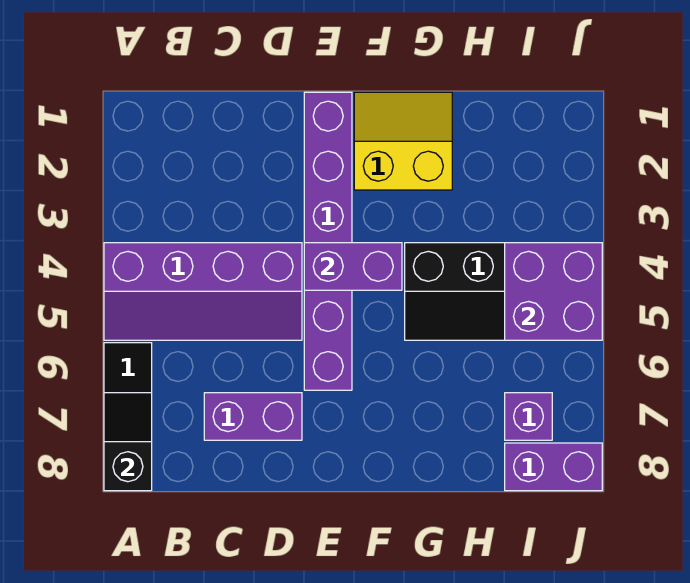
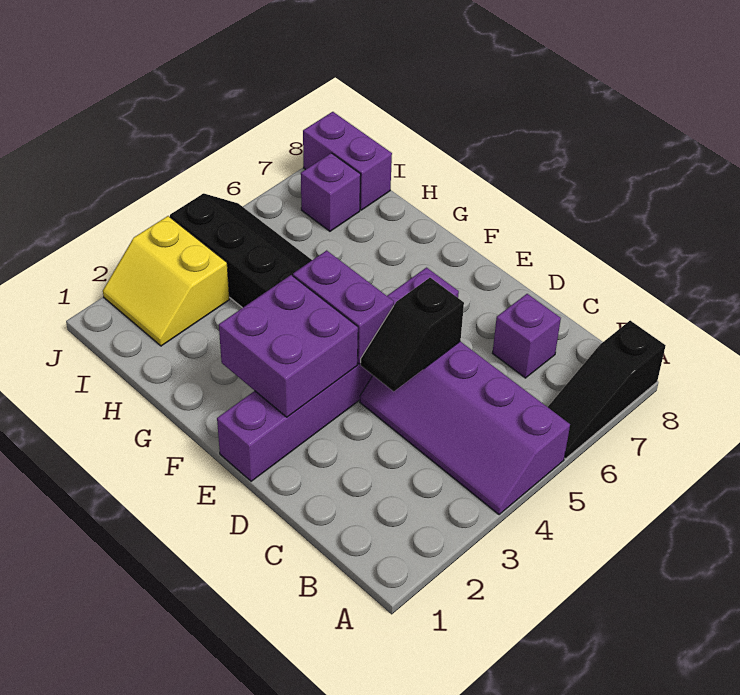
purple slope A4:D5 level 1 top 4 -> purple slope A4:D5 level 1 top 5
black slope A7:A8 level 2 top 8 -> black slope D4:D5 level 2 top 5
purple brick C7:D7 level 1 -> purple brick C7 level 1
yellow slope F1:G2 level 1 top 2 -> yellow slope I2:J3 level 1 top 3
purple brick I4:J5 level 2 -> purple brick E2:F3 level 2

